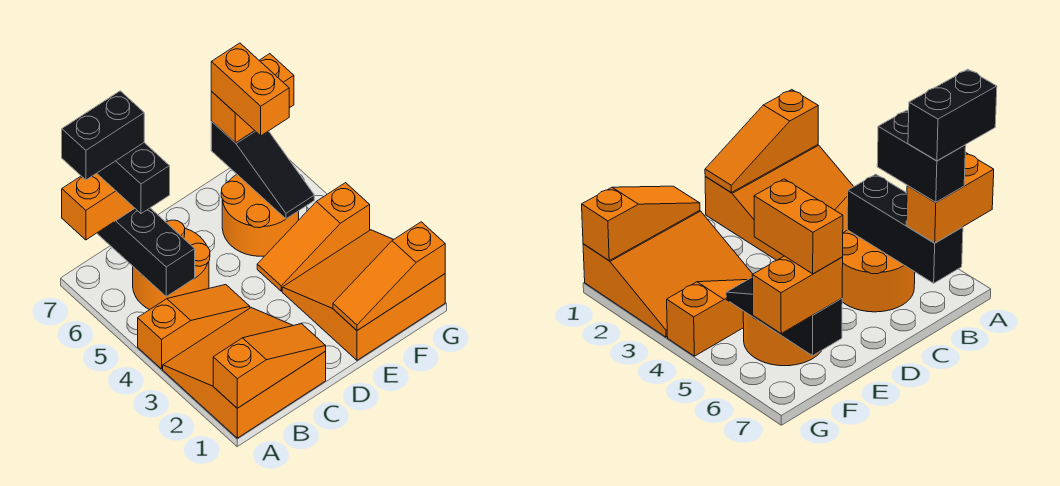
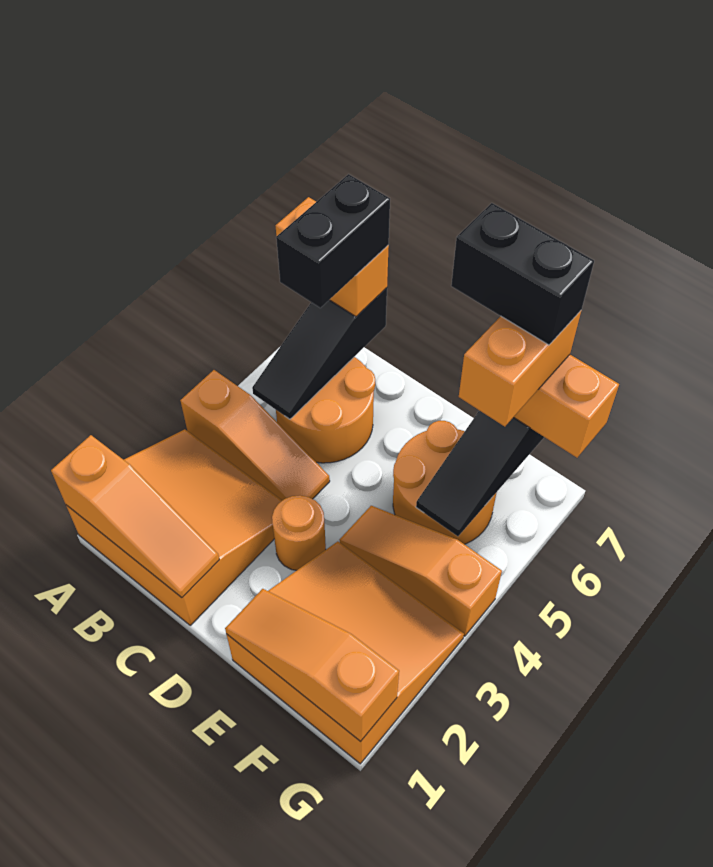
black brick A7:B7 level 5 -> black brick E7:F7 level 5
black brick B5:B7 level 2 -> black slope B5:B7 level 2 top 7
none -> orange round brick D3 level 1

